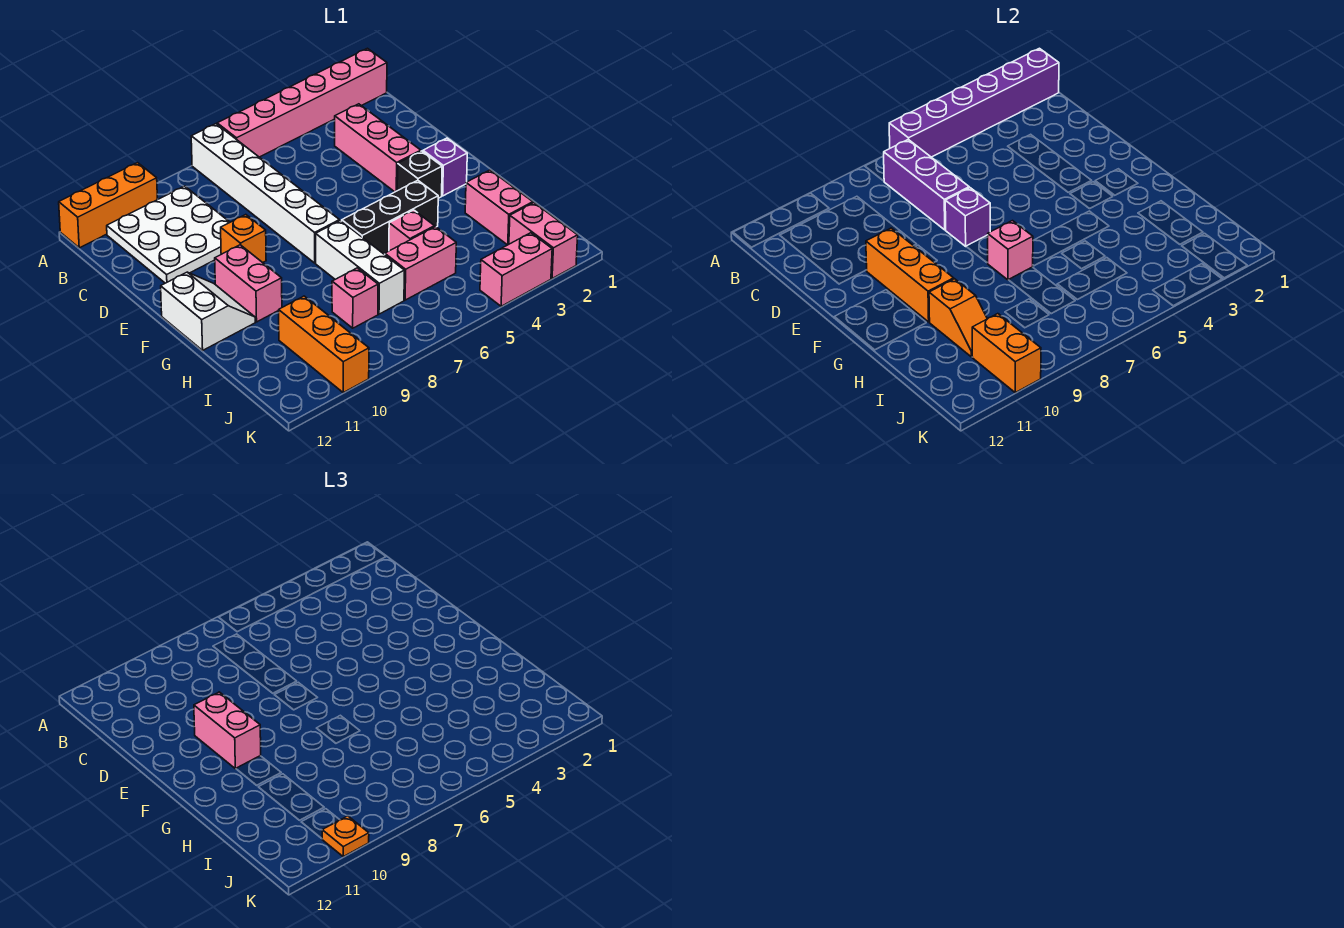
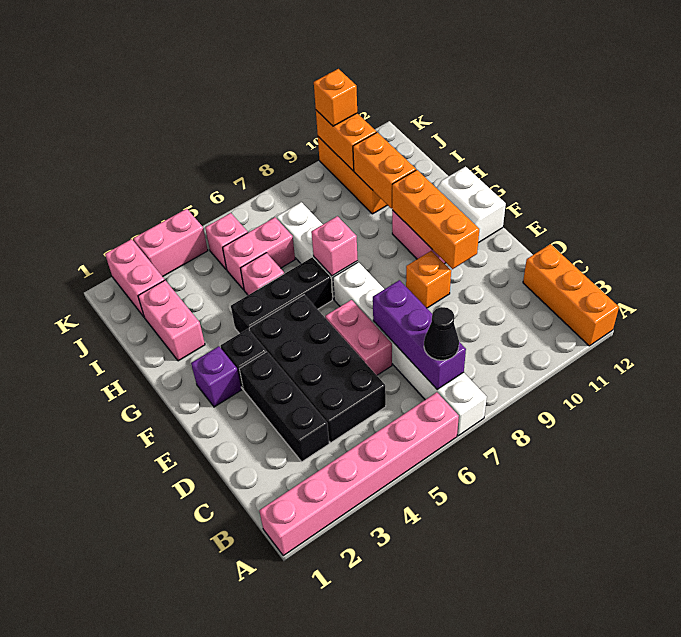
purple brick A1:A6 level 2 -> none
orange brick A10:A12 level 1 -> orange brick A12:C12 level 1
none -> black cone B7 level 3
white plate B9:D11 level 1 -> none
pink brick C3:E3 level 1 -> black brick C3:E3 level 1
none -> black brick C4:F5 level 1
purple brick E7 level 2 -> none
pink brick E10:F10 level 3 -> pink brick D6:E6 level 1
orange slope H10:I10 level 2 top H -> orange brick H10:I10 level 2
pink brick I8 level 1 -> pink brick J5 level 1
orange plate K10 level 3 -> orange brick K10 level 3

